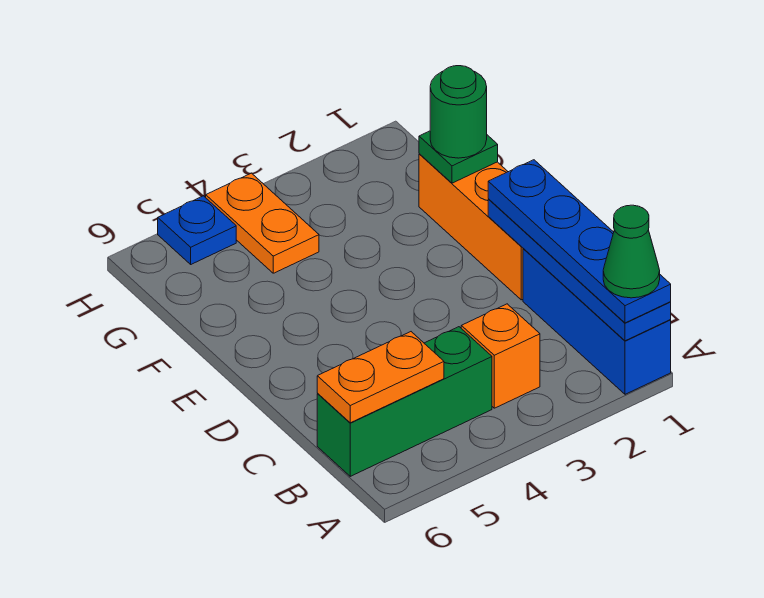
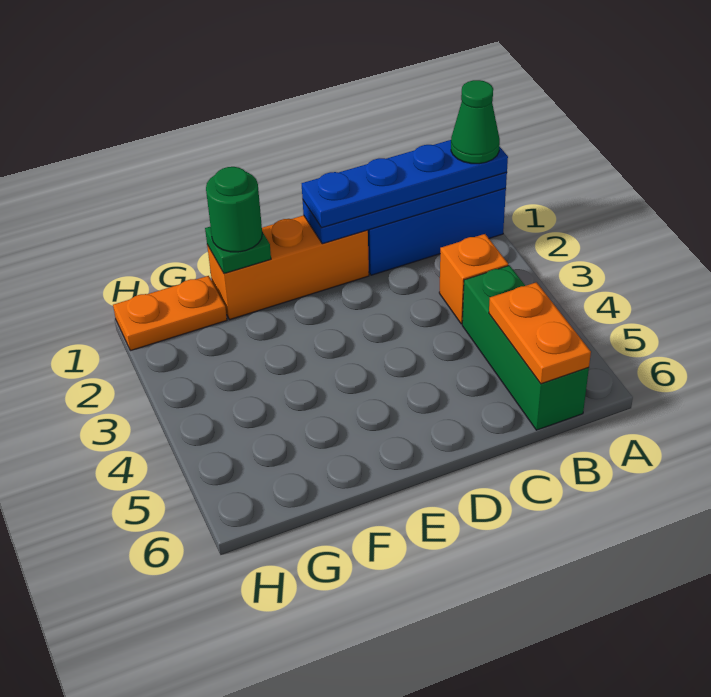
orange plate G4:H4 level 1 -> orange plate G1:H1 level 1
blue plate H5 level 1 -> none

